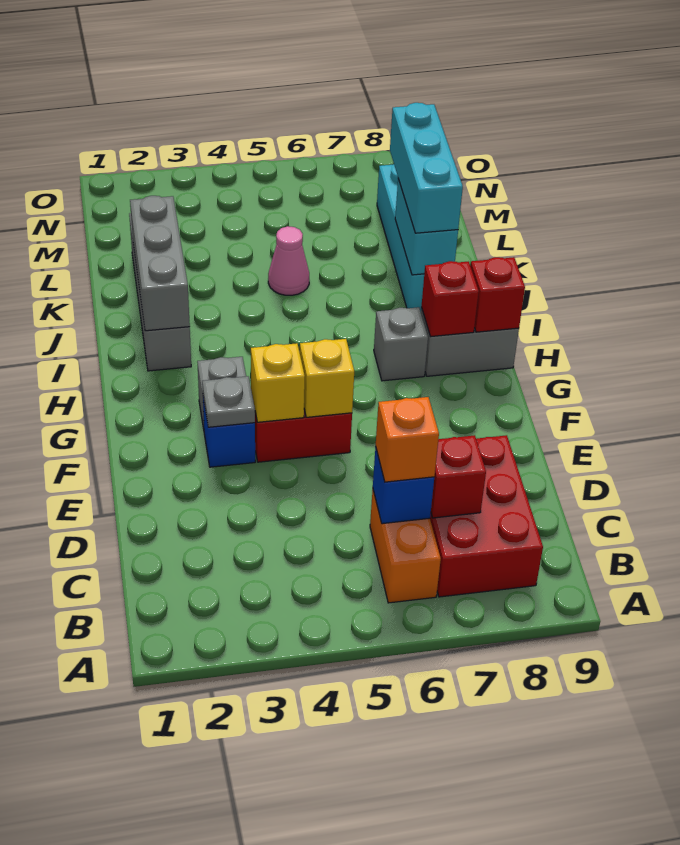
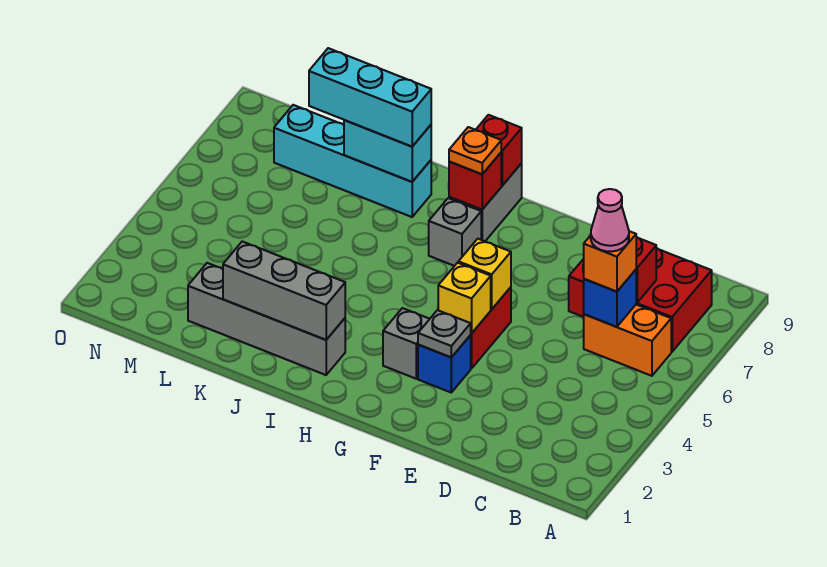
none -> orange plate H8 level 3
pink cone K5 level 1 -> pink cone C6 level 4

